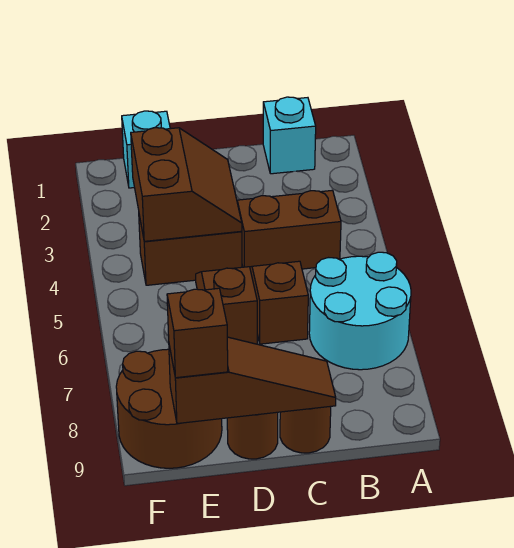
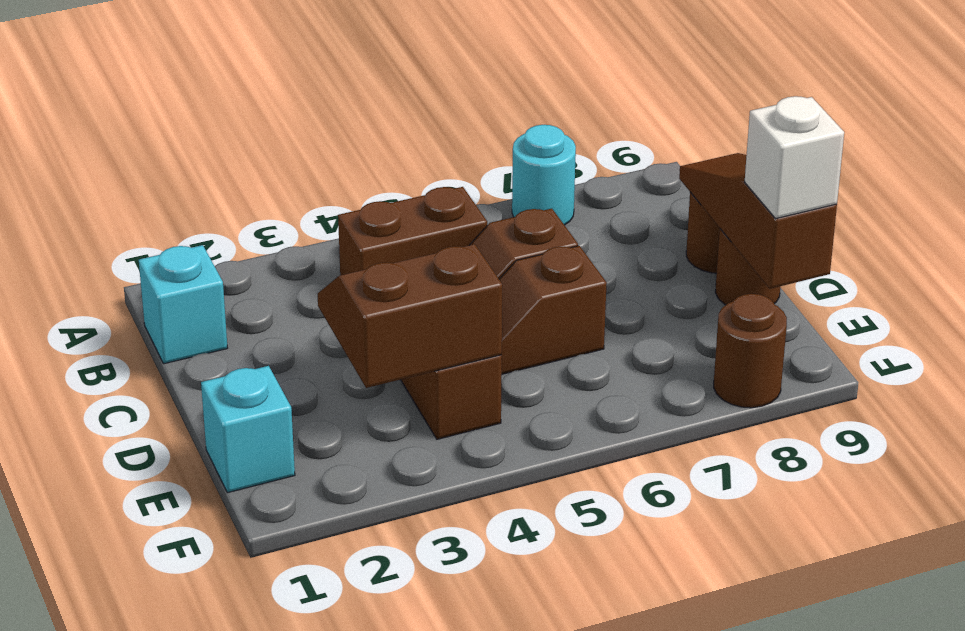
cyan round brick A6:B7 level 1 -> cyan round brick A7 level 1
brown brick B4:C4 level 1 -> brown brick B4:B5 level 1
brown round brick E8:F9 level 1 -> brown round brick F8 level 1
brown brick E9 level 3 -> white brick E9 level 3

